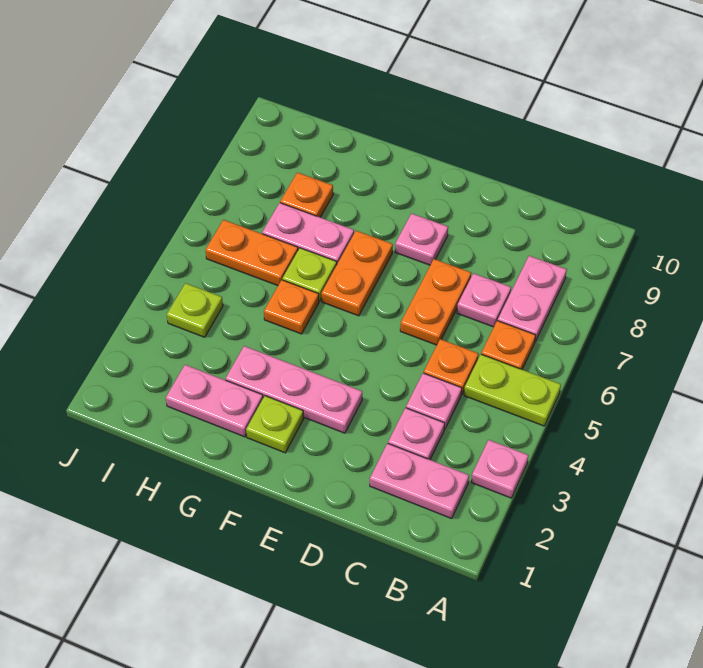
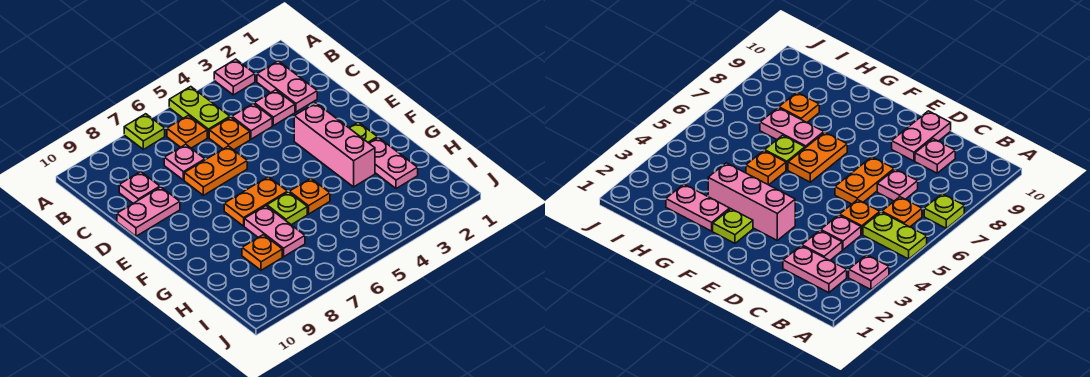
pink plate B7:B8 level 1 -> pink plate D9:D10 level 1
pink plate E3:G3 level 1 -> pink brick E3:G3 level 1
pink plate E8 level 1 -> pink plate C9 level 1
orange plate H6:I6 level 1 -> none
lime plate I4 level 1 -> lime plate A7 level 1

